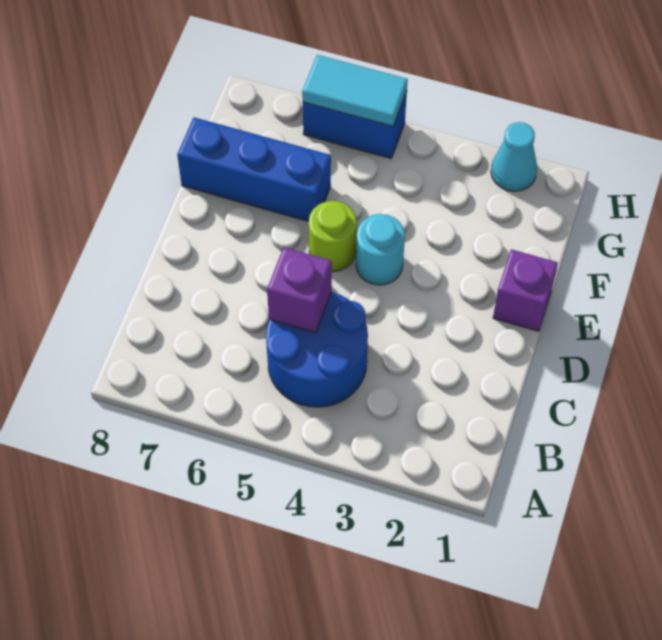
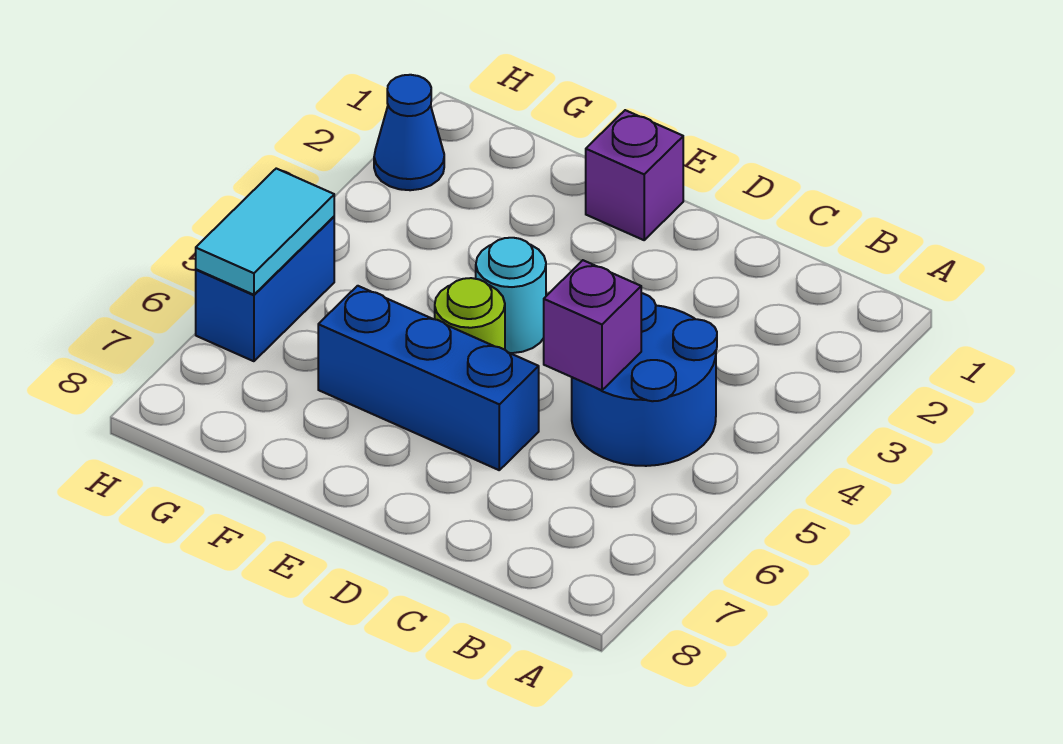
blue brick F6:F8 level 1 -> blue brick D6:F6 level 1
cyan cone H2 level 1 -> blue cone H2 level 1

